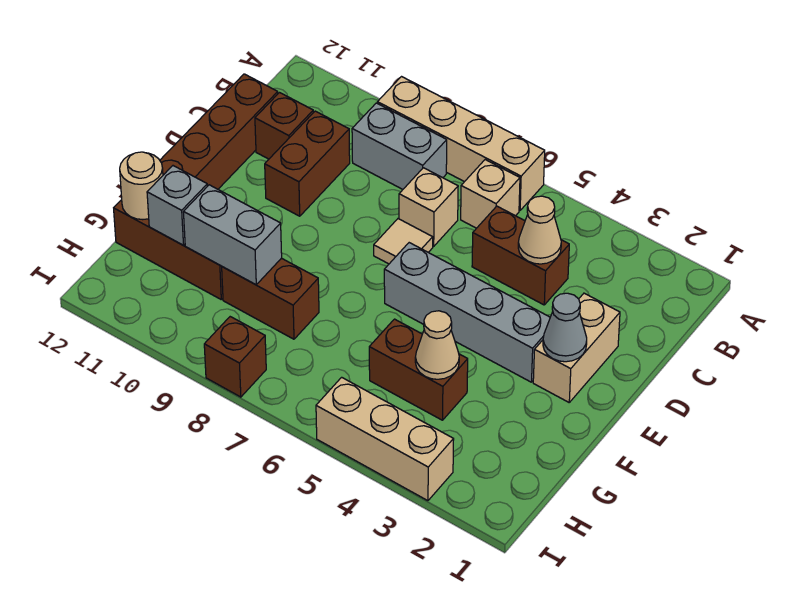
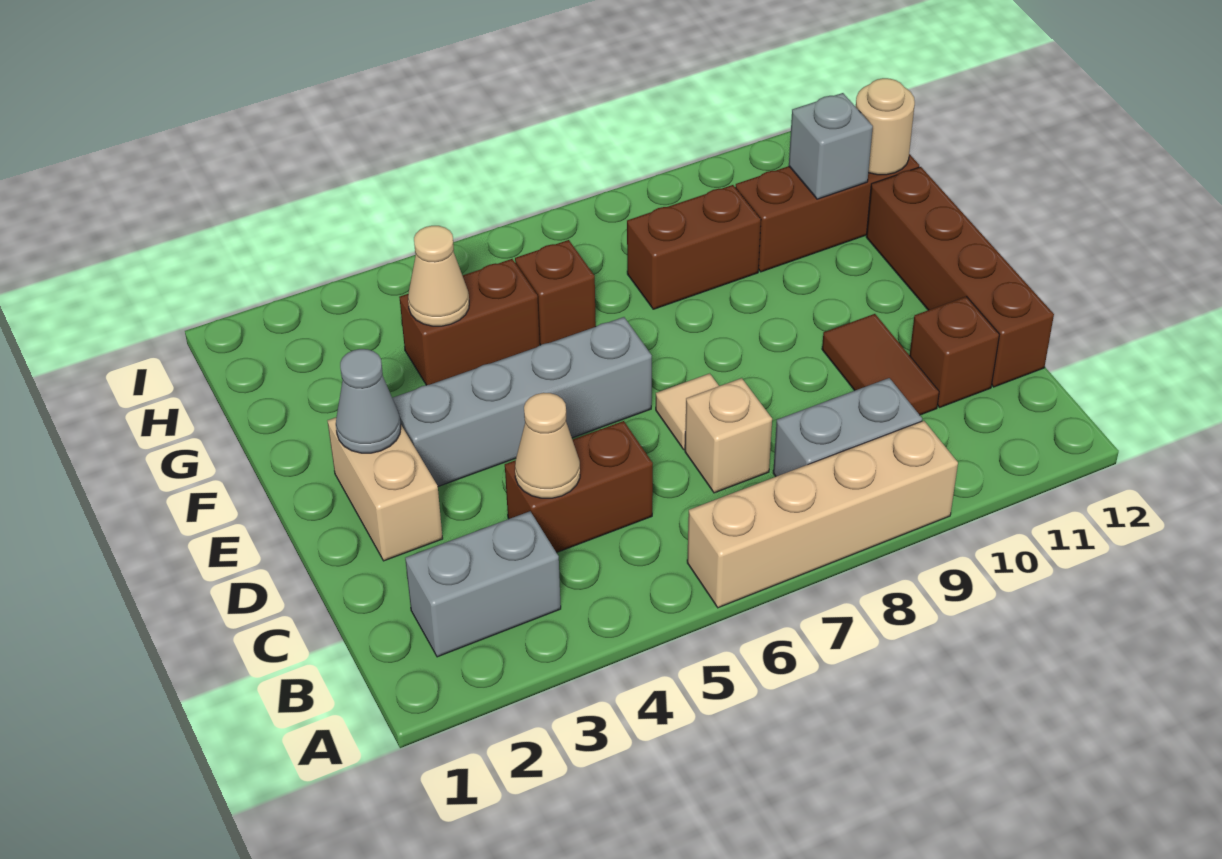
tan brick B6 level 1 -> none
brown brick C10:D10 level 1 -> brown tile C10:D10 level 1
grey brick G9:G10 level 2 -> grey brick B2:B3 level 1
tan brick I3:I5 level 1 -> none
brown brick I8 level 1 -> brown brick G6 level 1

